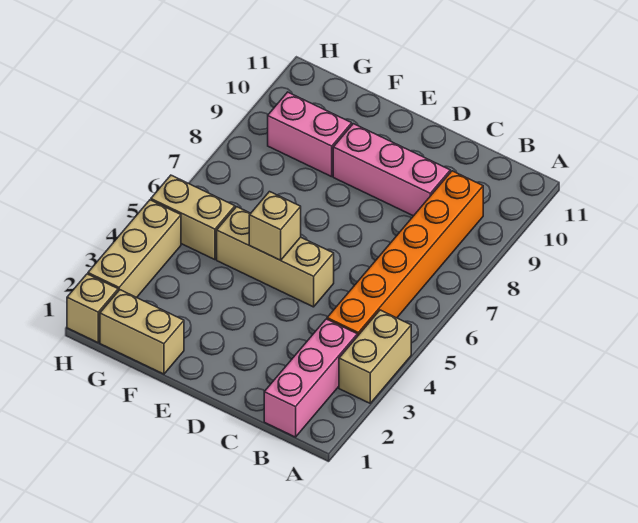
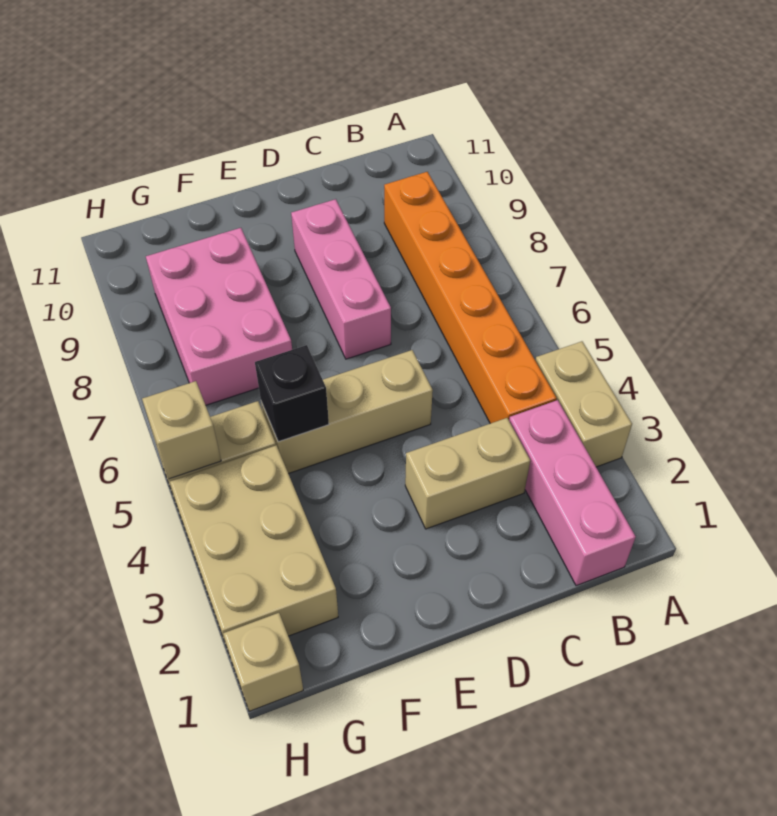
pink brick C9:E9 level 1 -> pink brick D7:D9 level 1
tan brick E5 level 2 -> tan brick H5 level 2
tan brick F1:G1 level 1 -> tan brick C3:D3 level 1
none -> black brick F5 level 2
pink brick F9:G9 level 1 -> pink brick F7:G9 level 1
tan brick H2:H4 level 1 -> tan brick G2:H4 level 1

